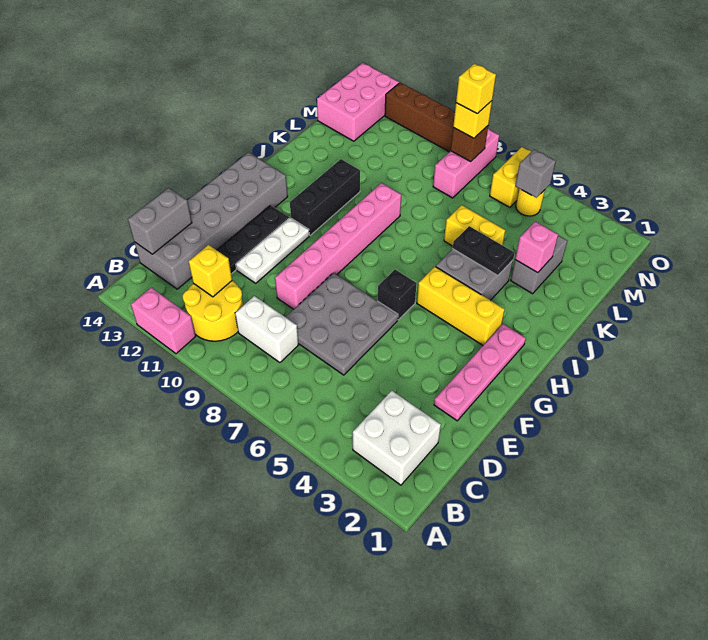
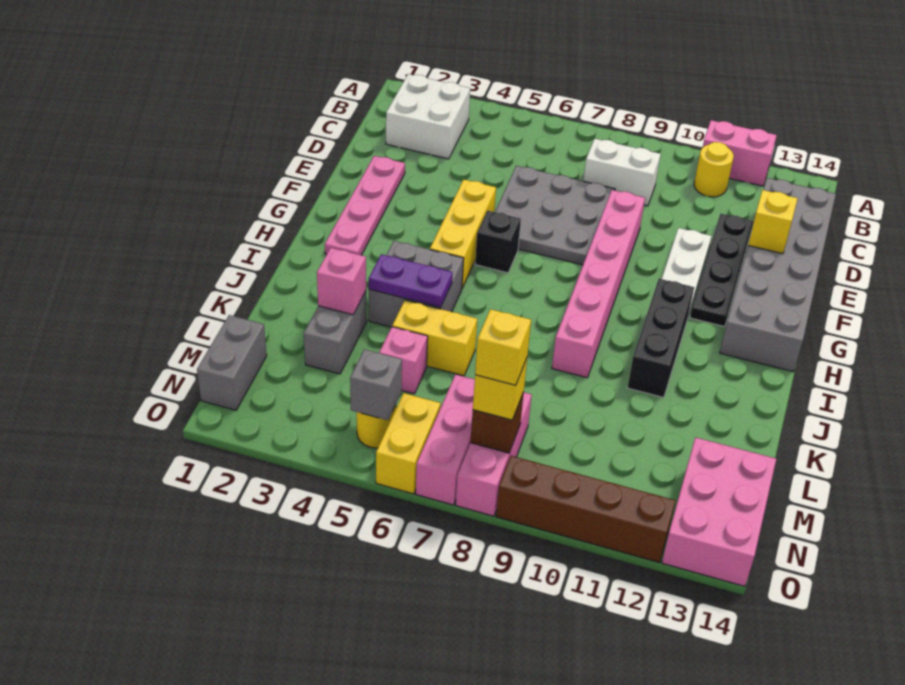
yellow round brick B10:C11 level 1 -> yellow round brick B11 level 1
yellow brick C11 level 2 -> yellow brick E13 level 2
grey brick C14:D14 level 2 -> grey brick M1:N1 level 1
yellow brick H3:H5 level 1 -> yellow brick F5:H5 level 1
black plate J4:J5 level 2 -> purple plate J4:J5 level 2
none -> pink brick L5 level 1
none -> pink brick M7:O7 level 1

